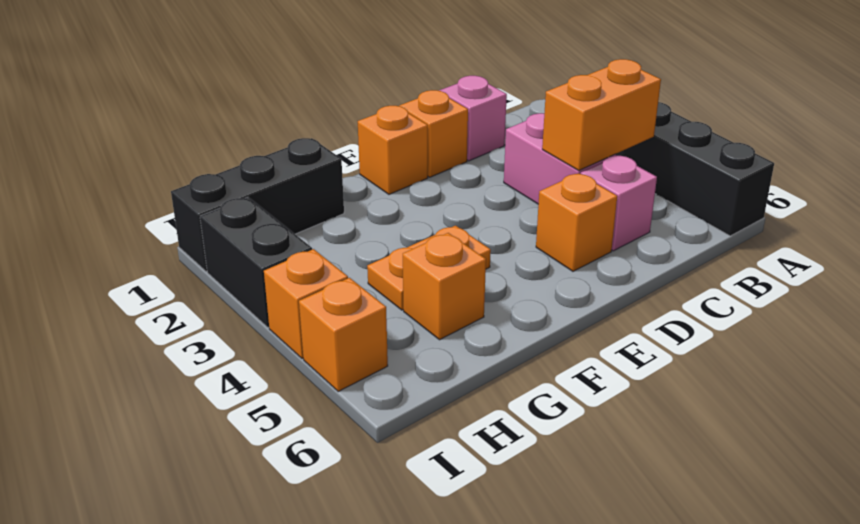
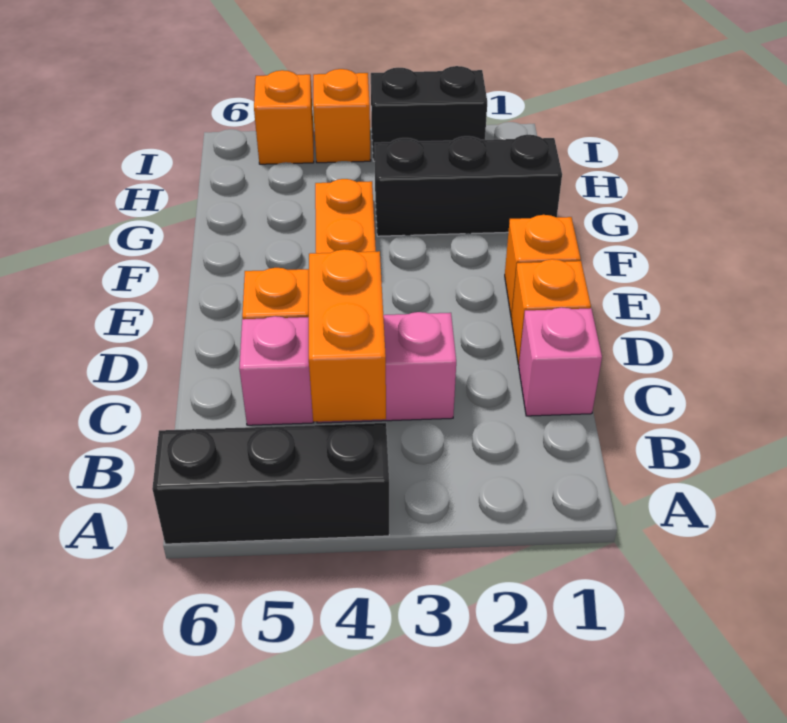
black brick G1:I1 level 1 -> black brick G1:G3 level 1
orange brick G5 level 1 -> none

